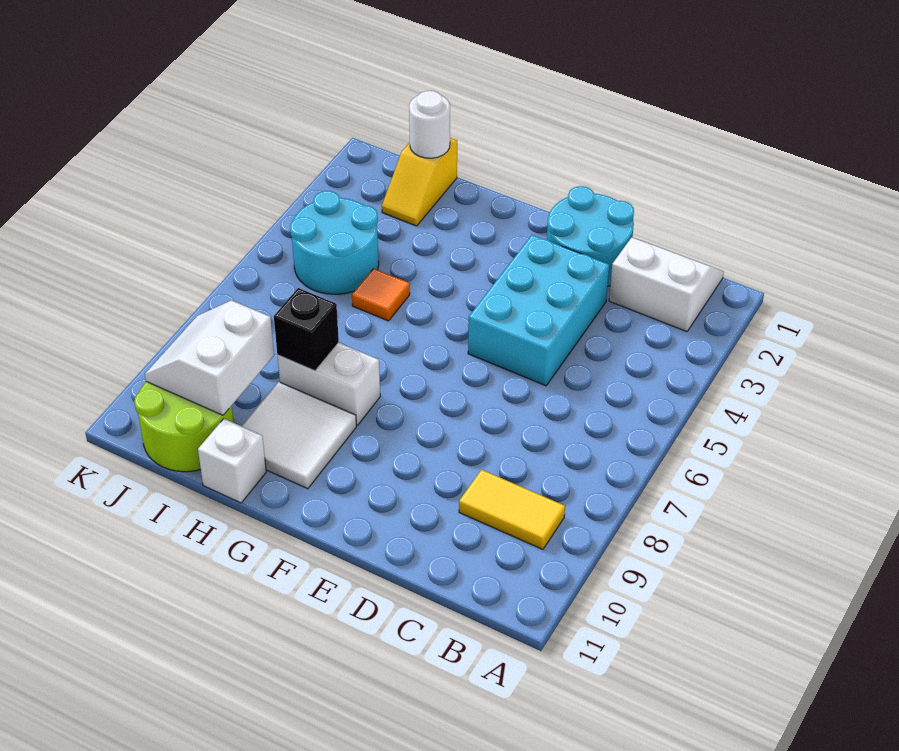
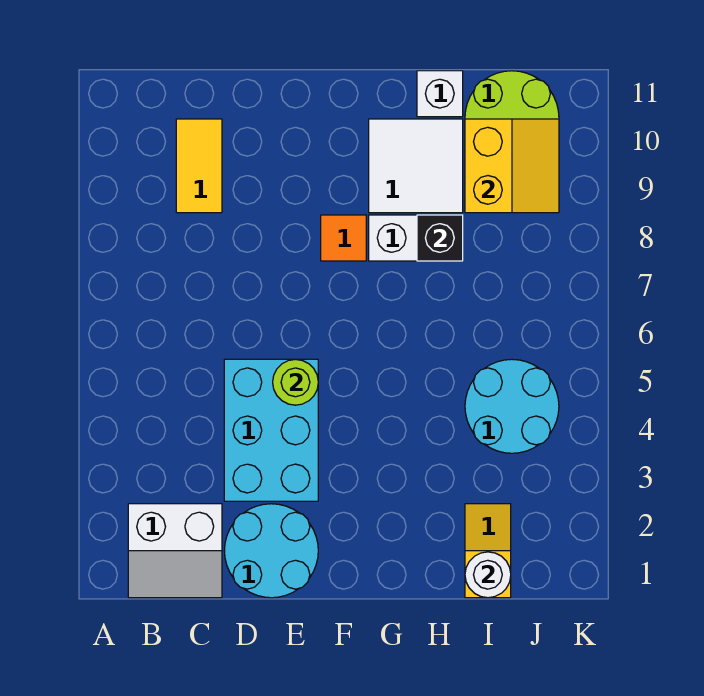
yellow tile B9:C9 level 1 -> yellow tile C9:C10 level 1
none -> lime round brick E5 level 2
orange tile H5 level 1 -> orange tile F8 level 1
white slope I9:J10 level 2 top I -> yellow slope I9:J10 level 2 top I

